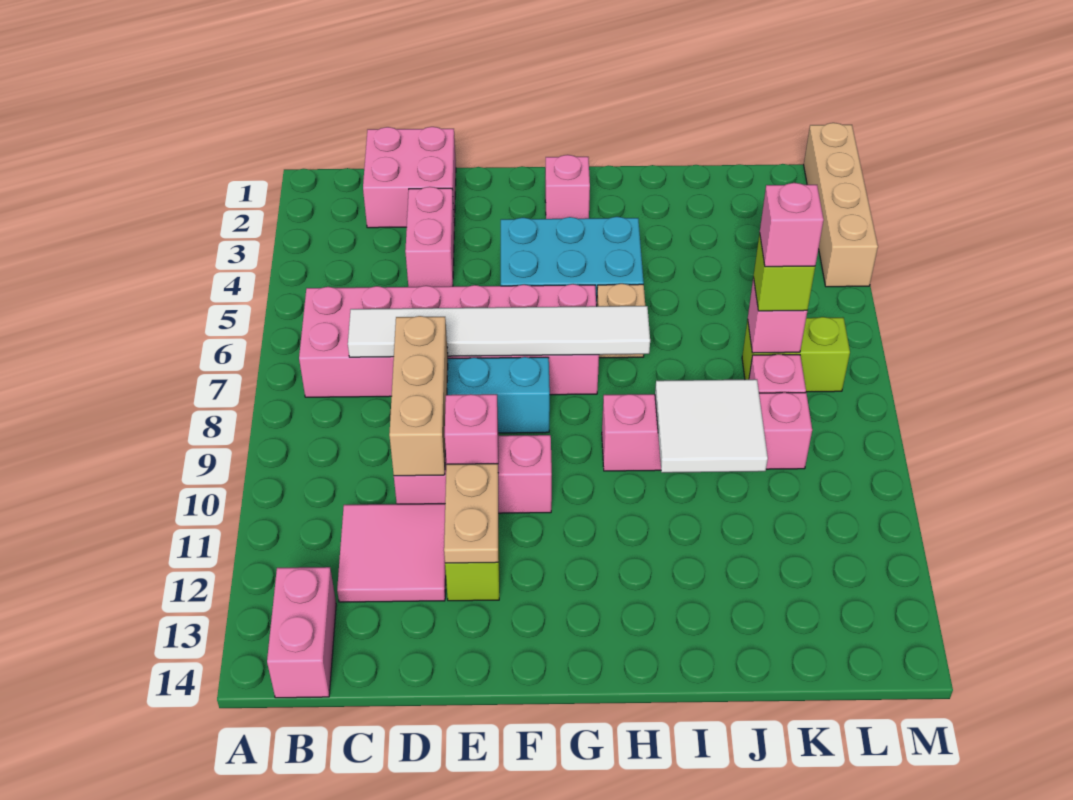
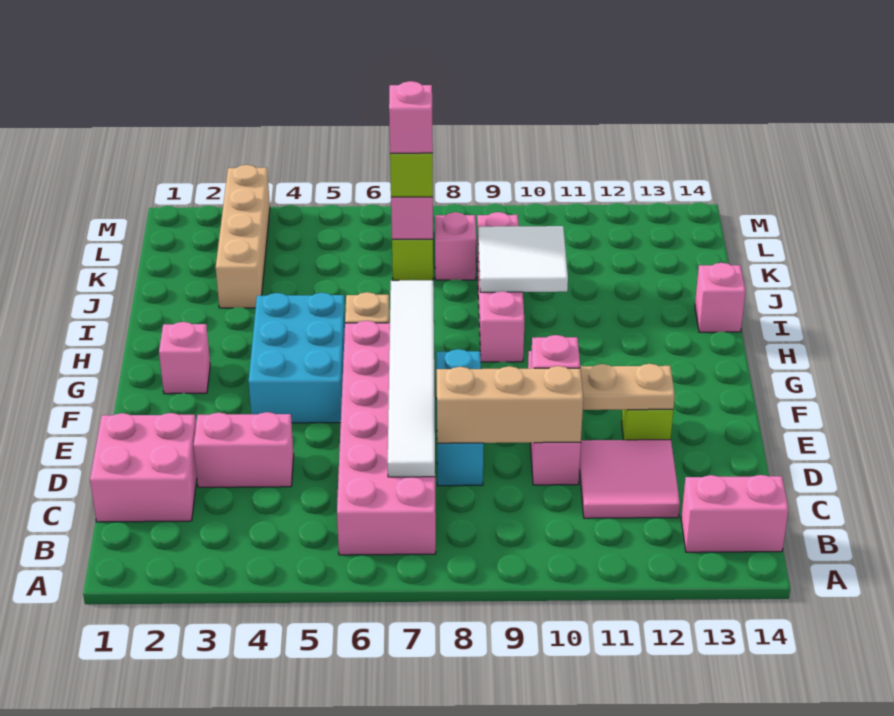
none -> pink brick I14 level 1
tan brick M1:M4 level 1 -> tan brick J3:M3 level 1

